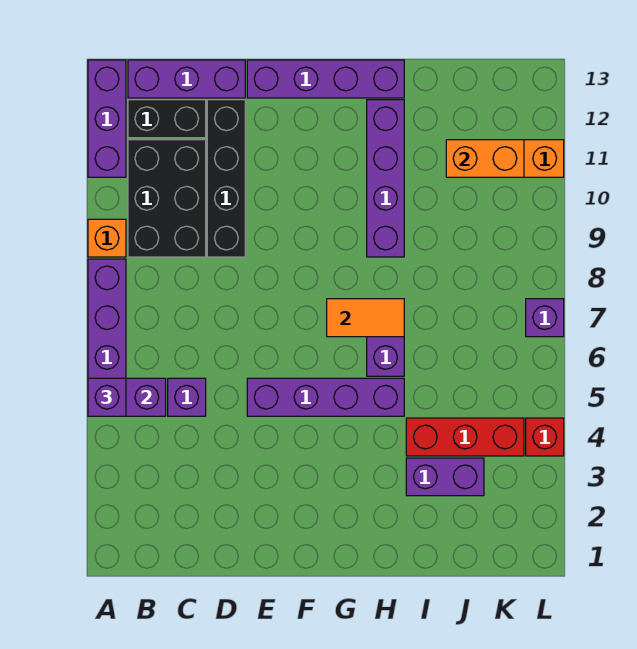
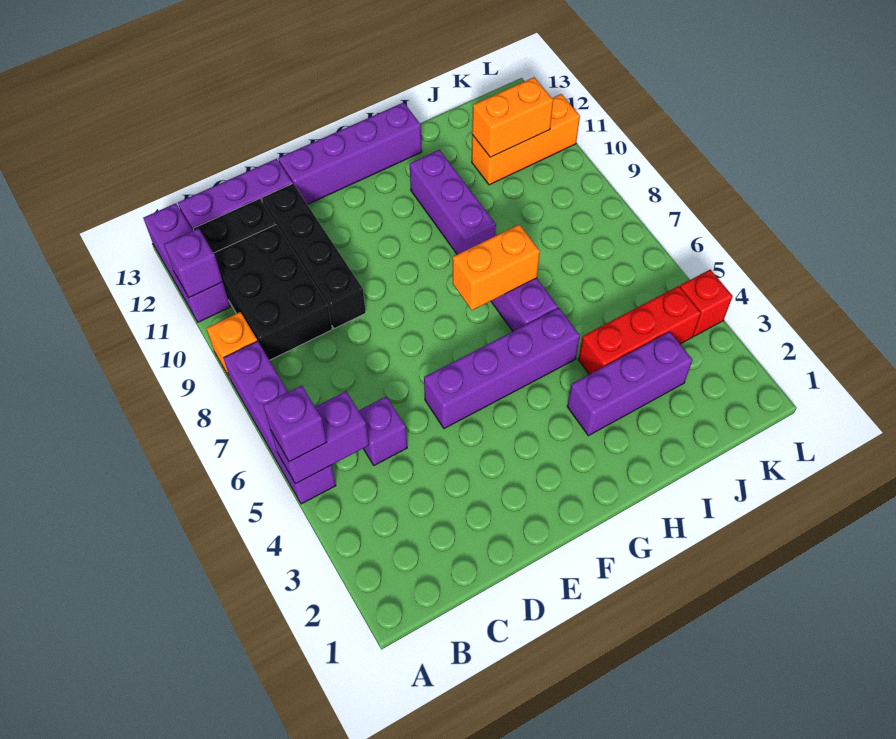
orange tile G7:H7 level 2 -> orange brick G7:H7 level 2
purple brick H9:H12 level 1 -> purple brick H9:H11 level 1
purple brick I3:J3 level 1 -> purple brick H3:J3 level 1
purple brick L7 level 1 -> purple brick A11 level 2

